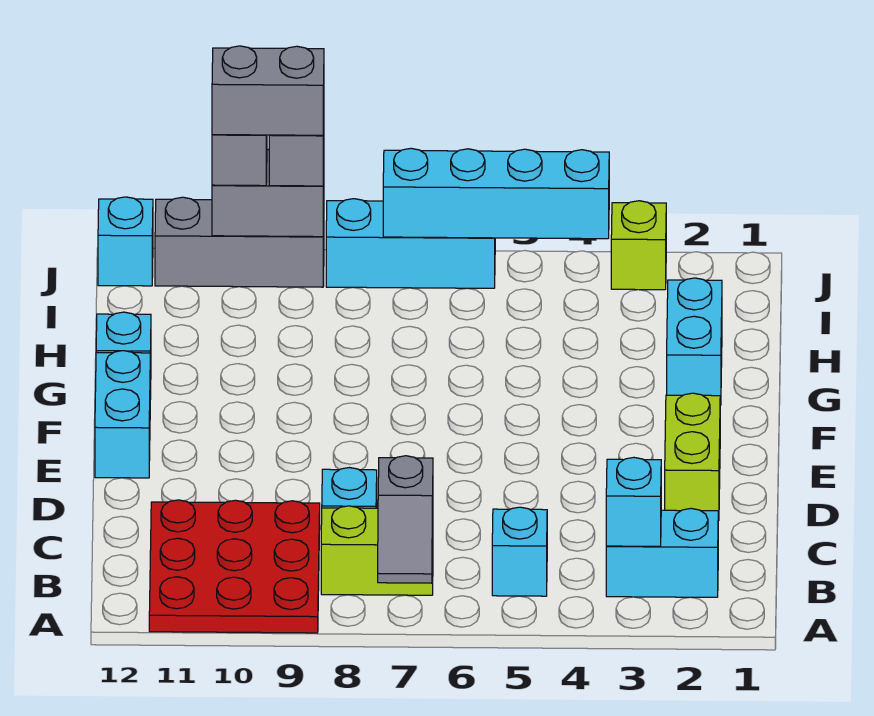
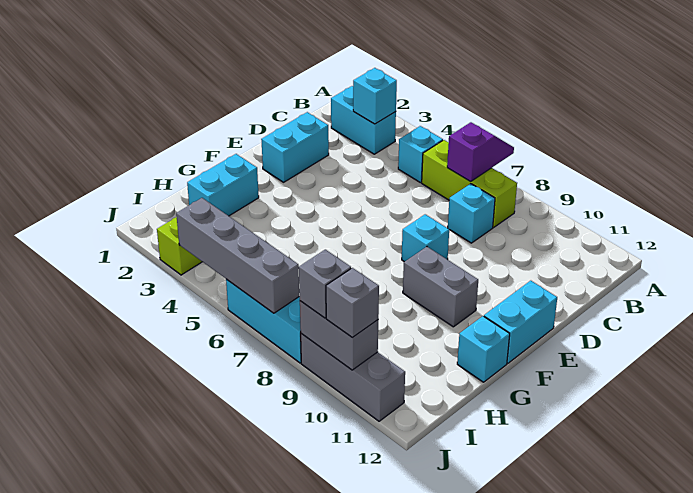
grey slope A7:B7 level 2 top B -> purple slope A7:B7 level 2 top B
red plate A9:C11 level 1 -> none
lime brick B7:B8 level 1 -> lime brick B6:B8 level 1
lime brick D2:E2 level 1 -> cyan brick D2:E2 level 1
cyan brick J4:J7 level 2 -> grey brick J4:J7 level 2
grey brick J9:J10 level 4 -> grey brick F9:F10 level 1
cyan brick J12 level 1 -> cyan brick E8 level 1

